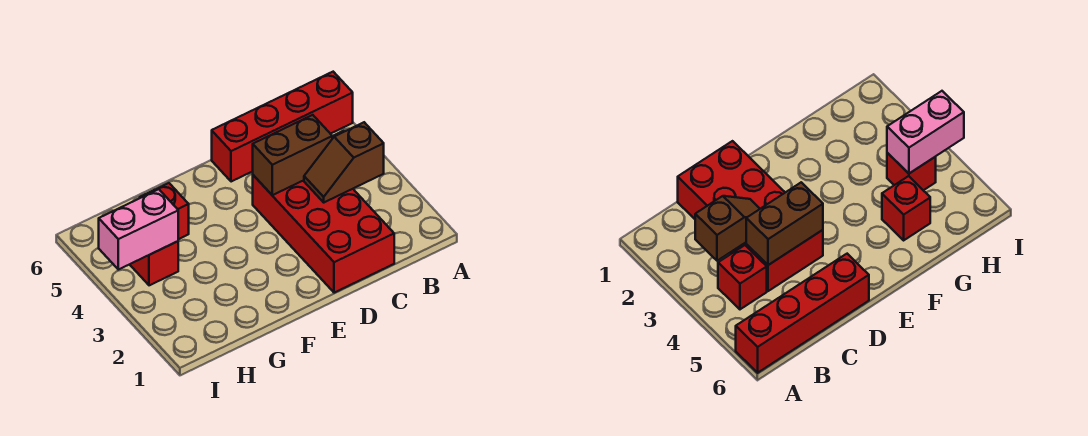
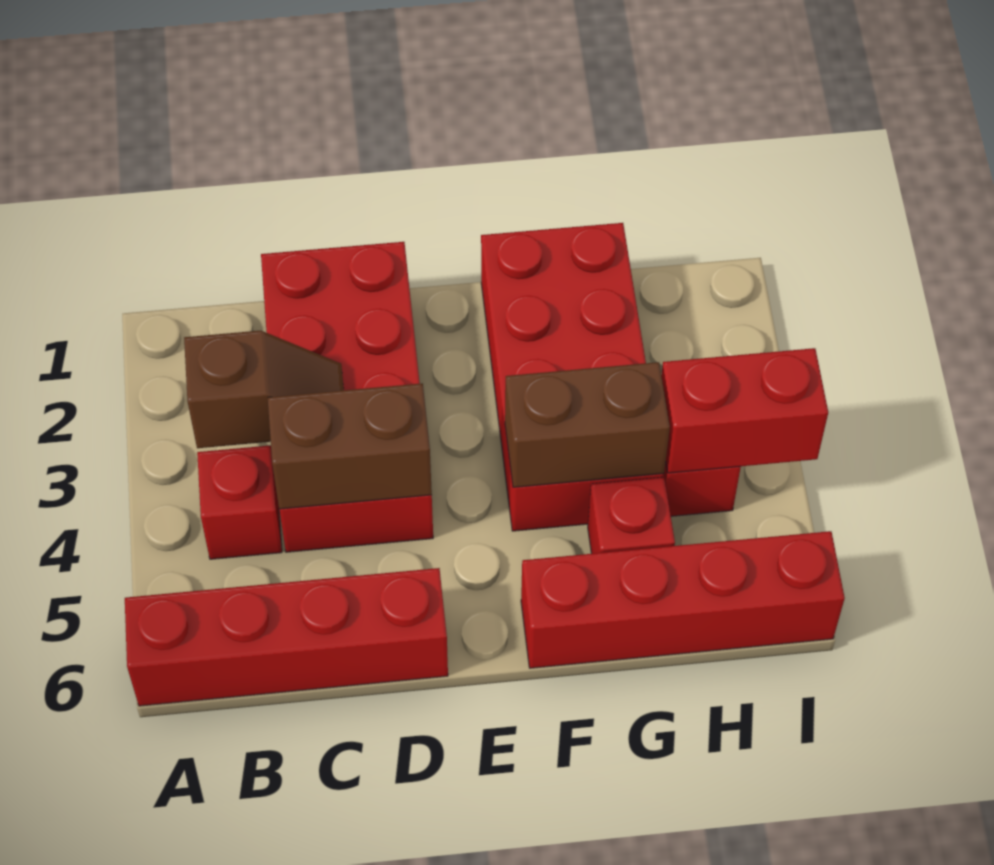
none -> red brick F1:G4 level 1
none -> brown brick F4:G4 level 2
none -> red brick F6:I6 level 1
pink brick H4:I4 level 2 -> red brick H4:I4 level 2

